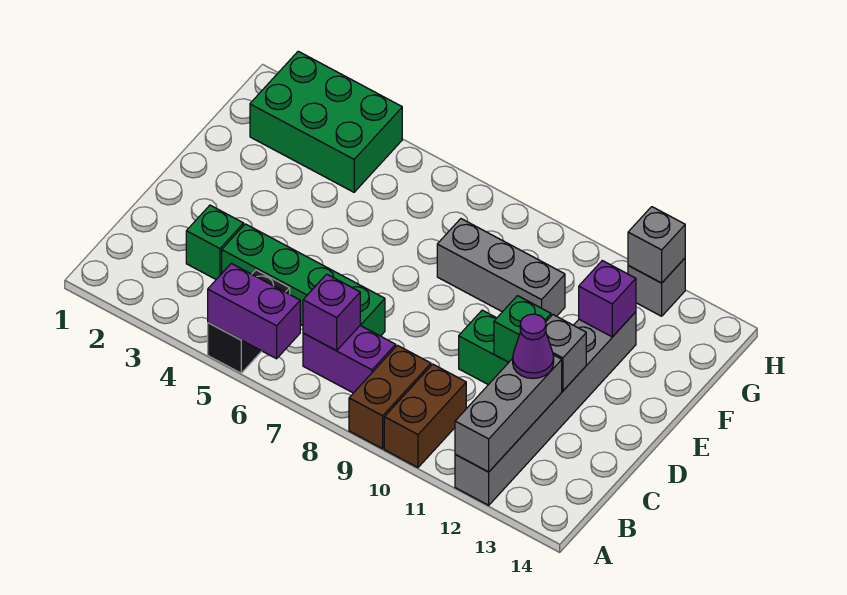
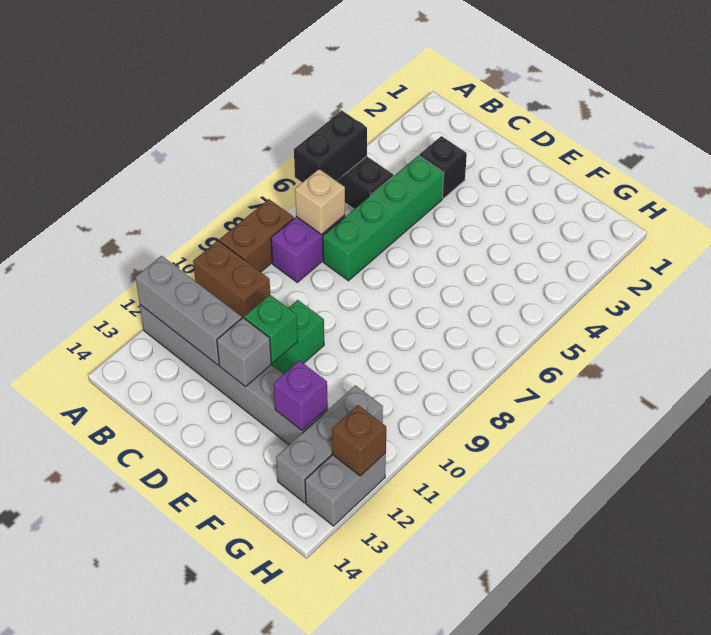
purple brick A5:A6 level 2 -> black brick A5:A6 level 2
brown brick A9:B9 level 1 -> brown brick A8:A9 level 1
purple brick B7 level 2 -> tan brick B7 level 2
green brick C3 level 1 -> black brick C3 level 1
purple cone C12 level 3 -> none
grey brick F8:F10 level 1 -> grey brick G11:G13 level 1
green brick G2:H4 level 1 -> none
grey brick H12 level 1 -> grey brick H12:H13 level 1
grey brick H12 level 2 -> brown brick H12 level 2

